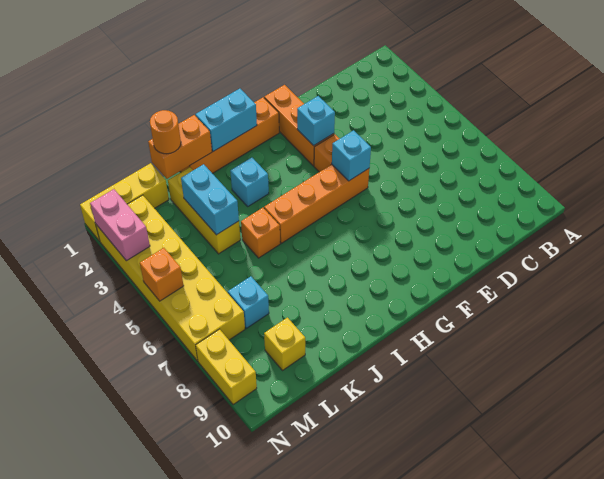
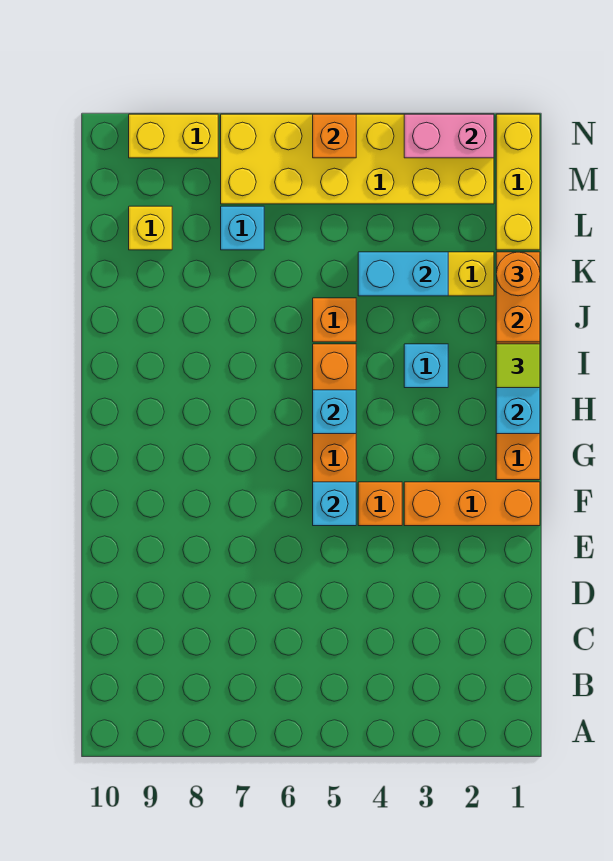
cyan brick F3 level 2 -> cyan brick H5 level 2
none -> lime tile I1 level 3

